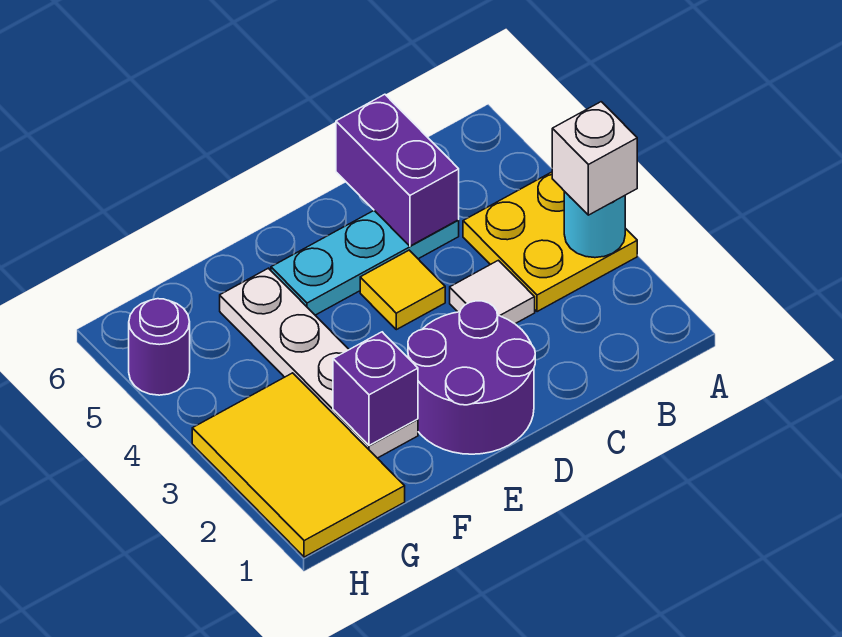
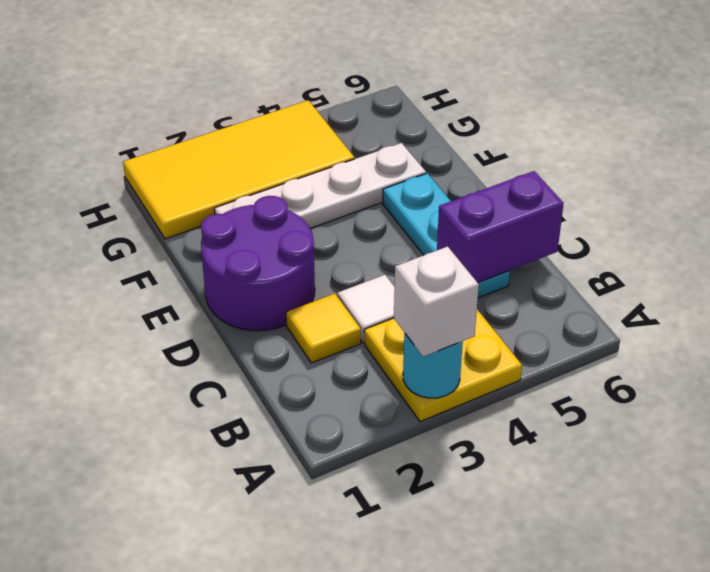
yellow tile D4 level 1 -> yellow tile C2 level 1
purple brick F2 level 2 -> none
yellow tile G1:H3 level 1 -> yellow tile G1:H4 level 1
purple round brick H5 level 1 -> none

